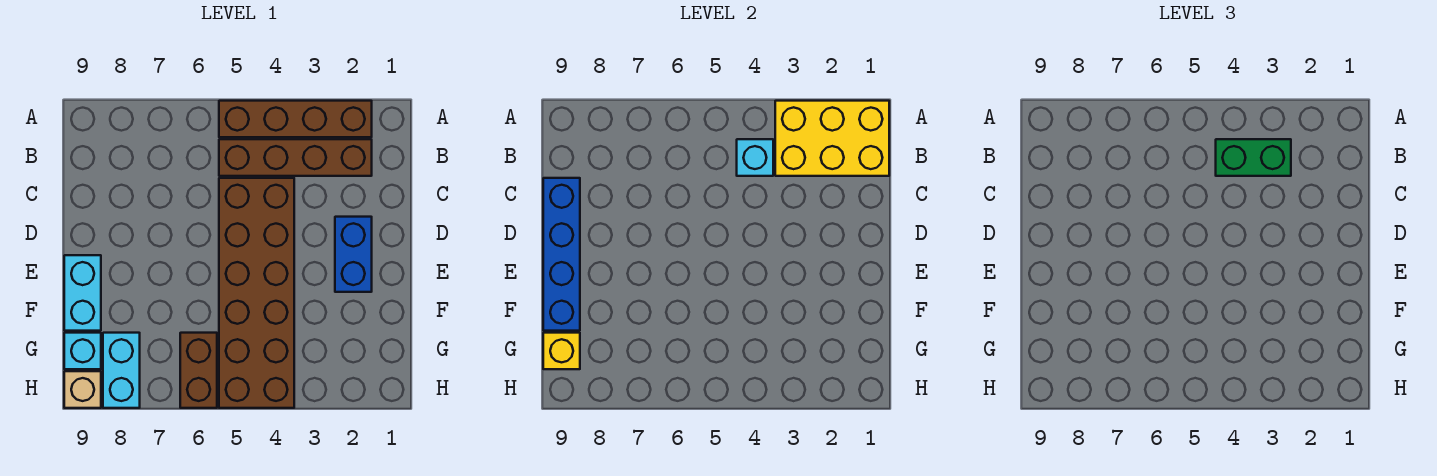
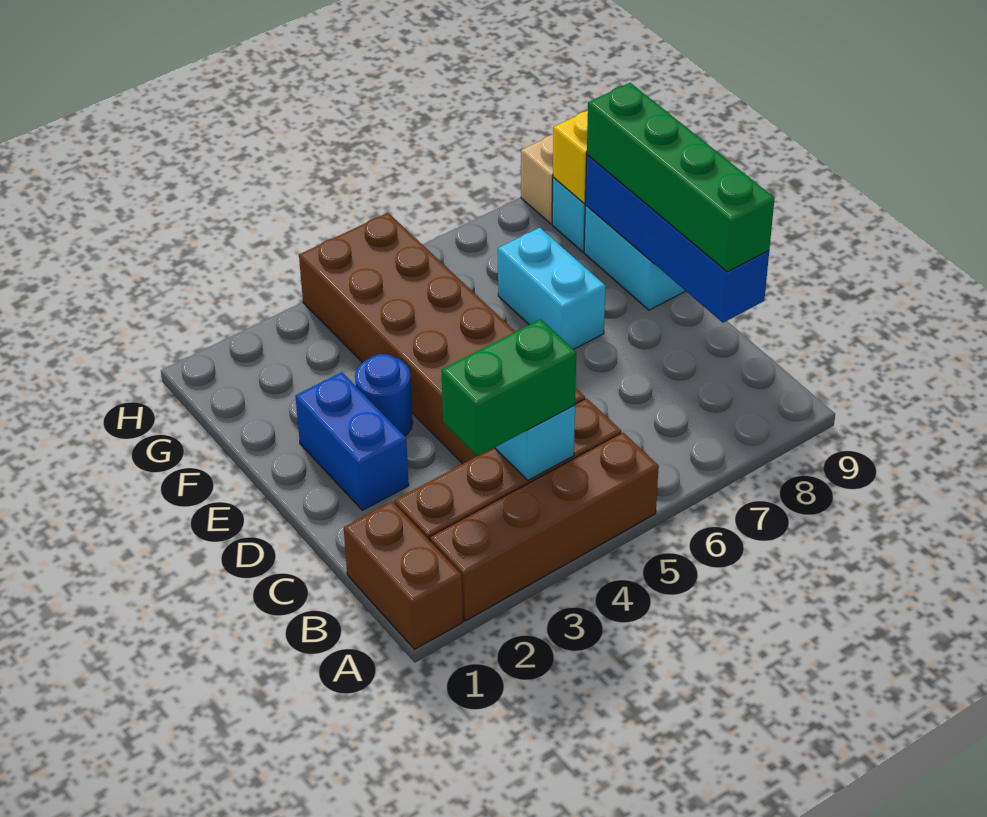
yellow brick A1:B3 level 2 -> none
none -> green brick C9:F9 level 3
none -> blue round brick E3 level 1
brown brick G6:H6 level 1 -> brown brick A1:B1 level 1
cyan brick G8:H8 level 1 -> cyan brick E7:F7 level 1

